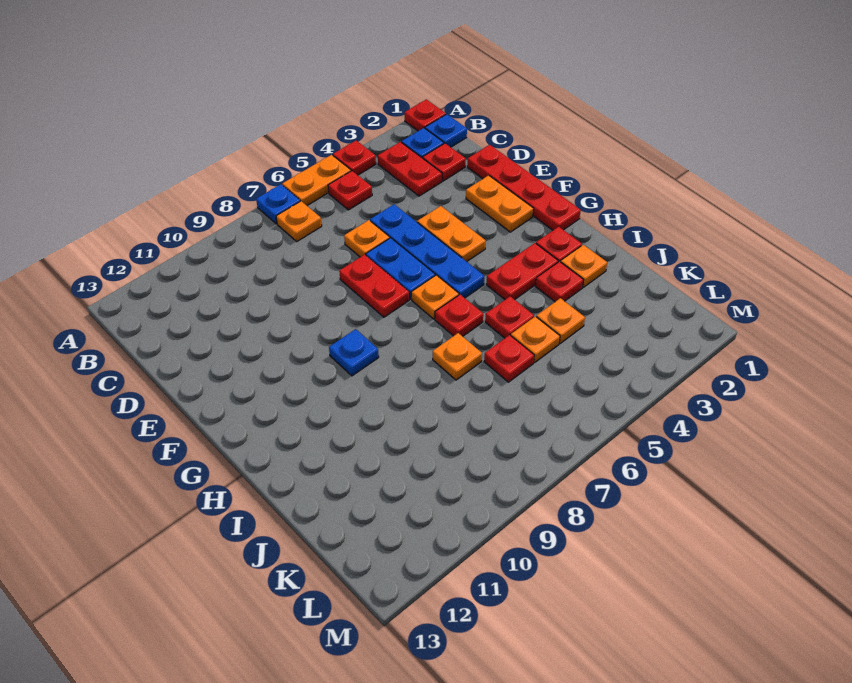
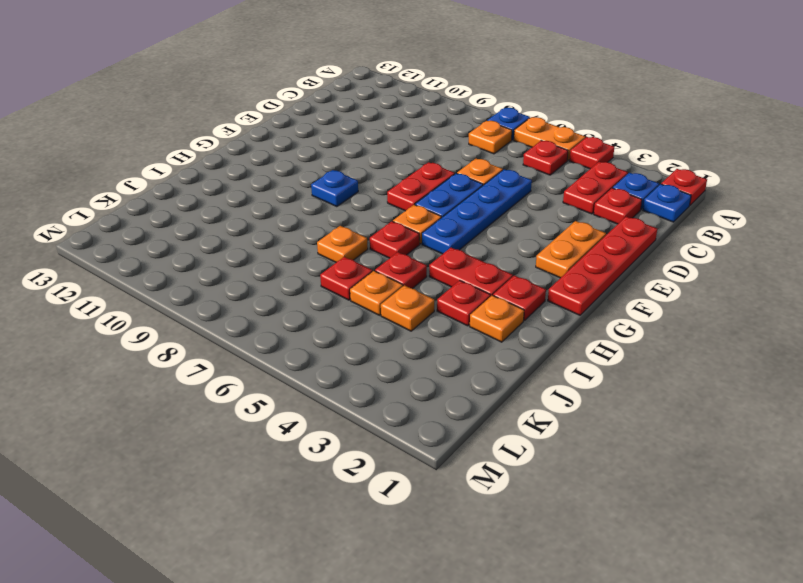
orange plate E4:F4 level 1 -> none

